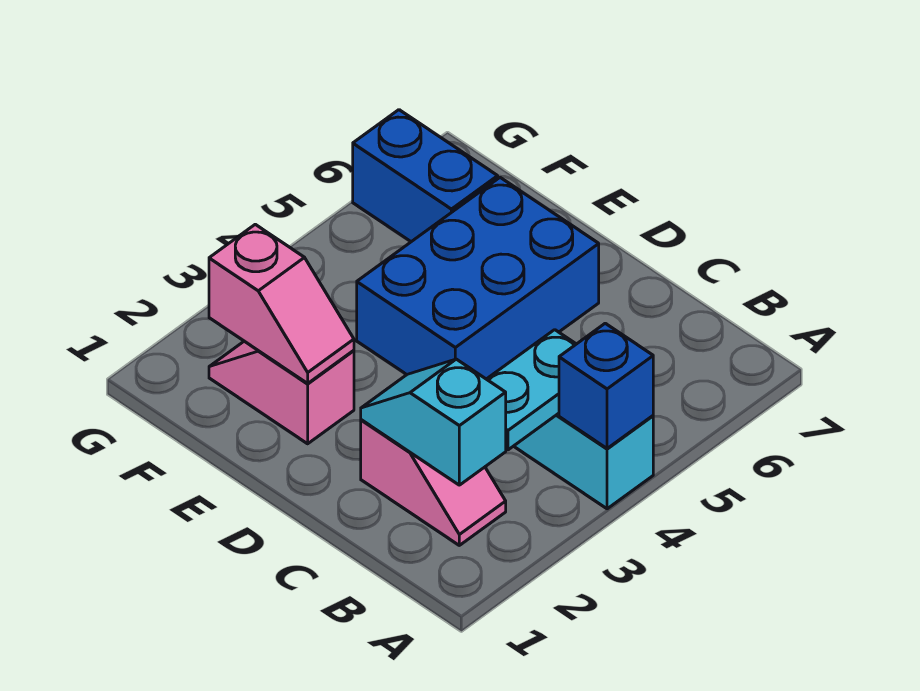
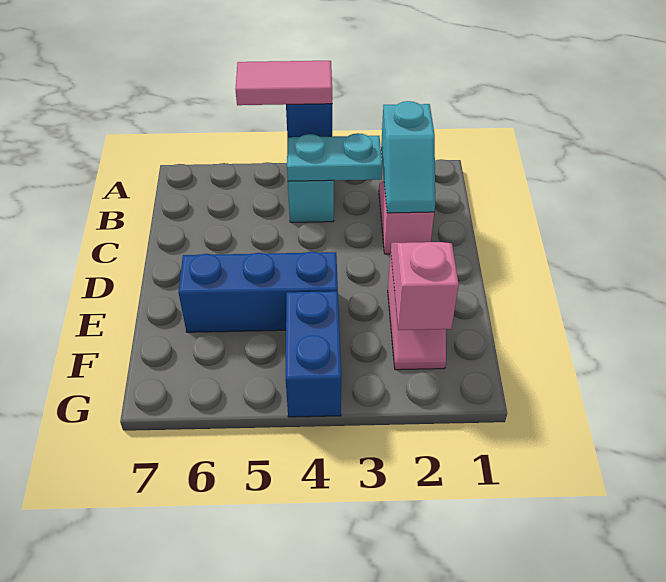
none -> pink tile A4:A5 level 3
blue brick D4:E6 level 1 -> blue brick E4:E6 level 1
blue brick F6:G6 level 1 -> blue brick F4:G4 level 1

